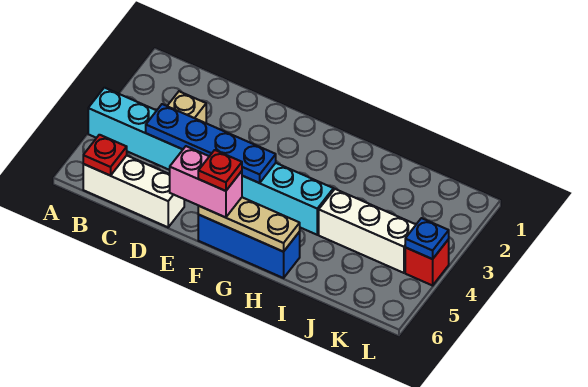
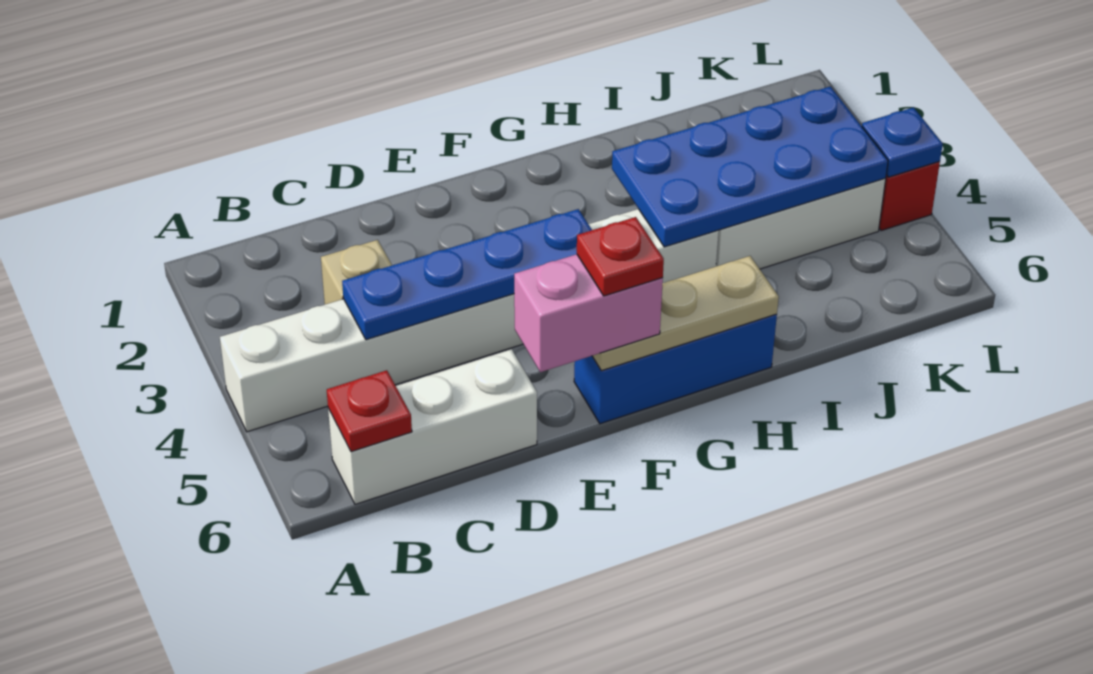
cyan brick A4:H4 level 1 -> white brick A4:H4 level 1
none -> blue plate H3:K4 level 2

